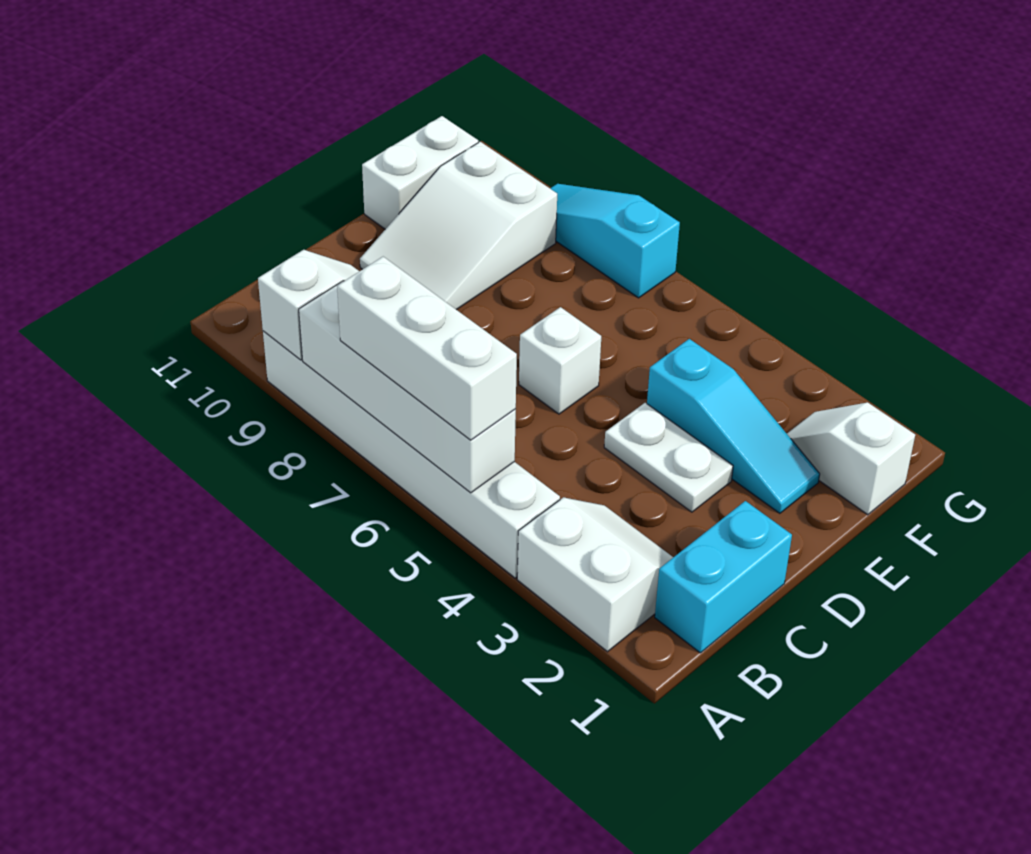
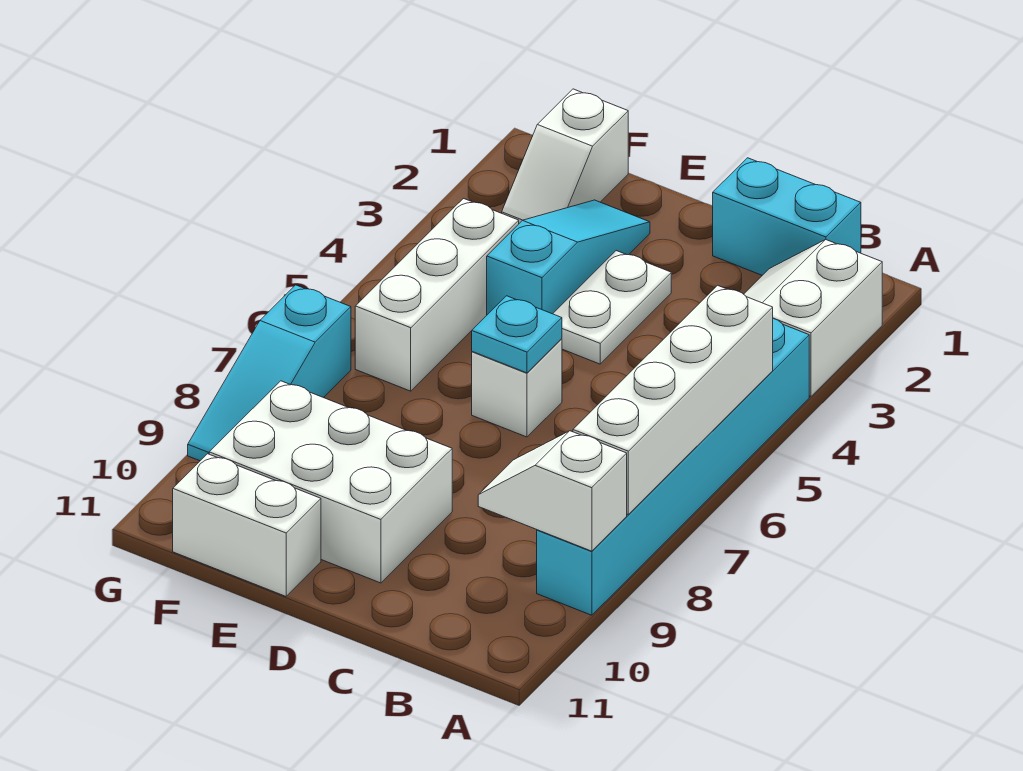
white brick A4:A9 level 1 -> cyan brick A4:A9 level 1
white brick A5:A7 level 3 -> white brick F4:F6 level 1
none -> cyan plate D6 level 2
white slope D9:F10 level 1 top F -> white brick D9:F10 level 1

